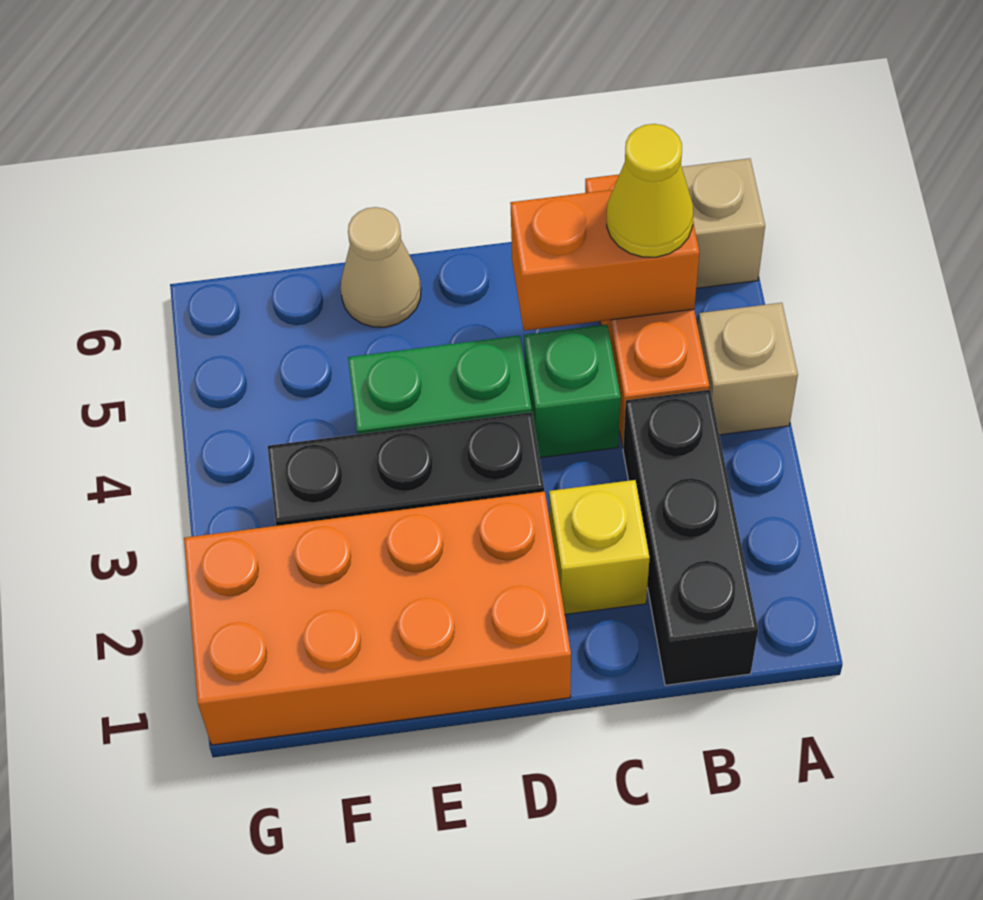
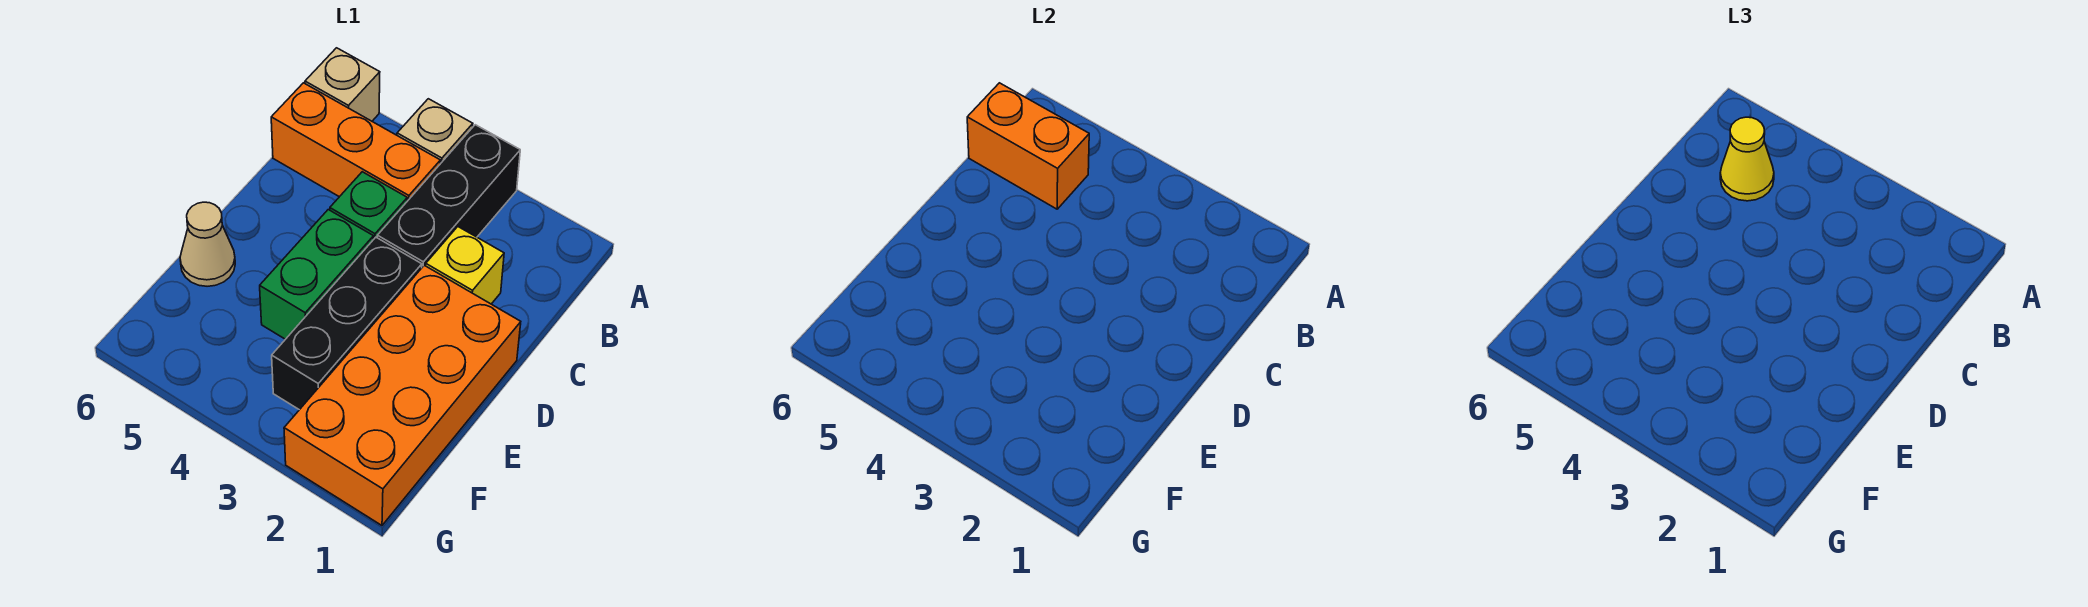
black brick B1:B3 level 1 -> black brick A3:C3 level 1
orange brick B5:C5 level 2 -> orange brick B5:B6 level 2

